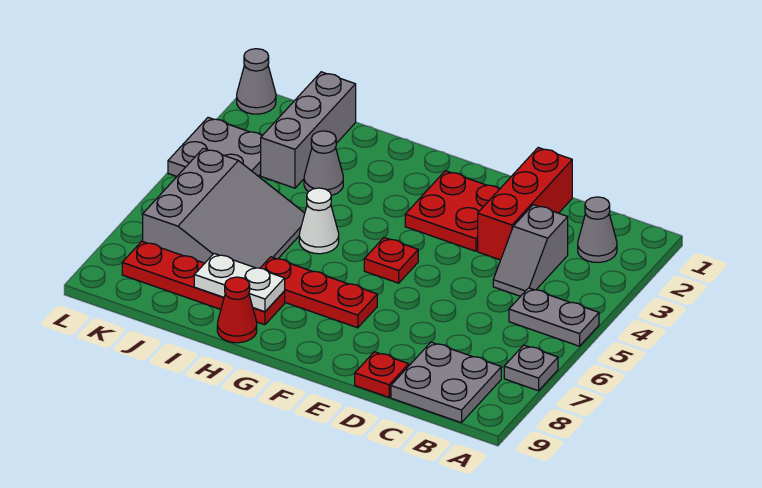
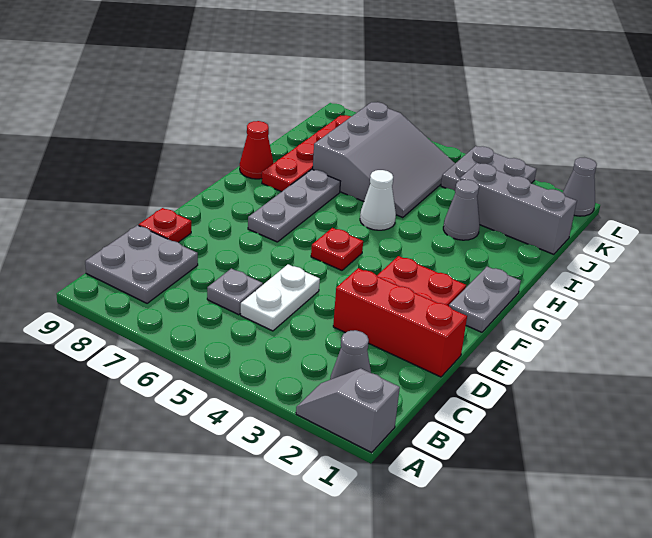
grey plate A5:B5 level 1 -> grey plate F1:G1 level 1
grey plate A7 level 1 -> grey plate C6 level 1
grey slope C3:C4 level 1 top 3 -> grey slope A1:A2 level 1 top 1
red plate F7:H7 level 1 -> grey plate F7:H7 level 1
white plate H8:I8 level 2 -> white plate C5:D5 level 1
grey slope I5:K7 level 1 top K -> grey slope I5:K7 level 1 top 7

